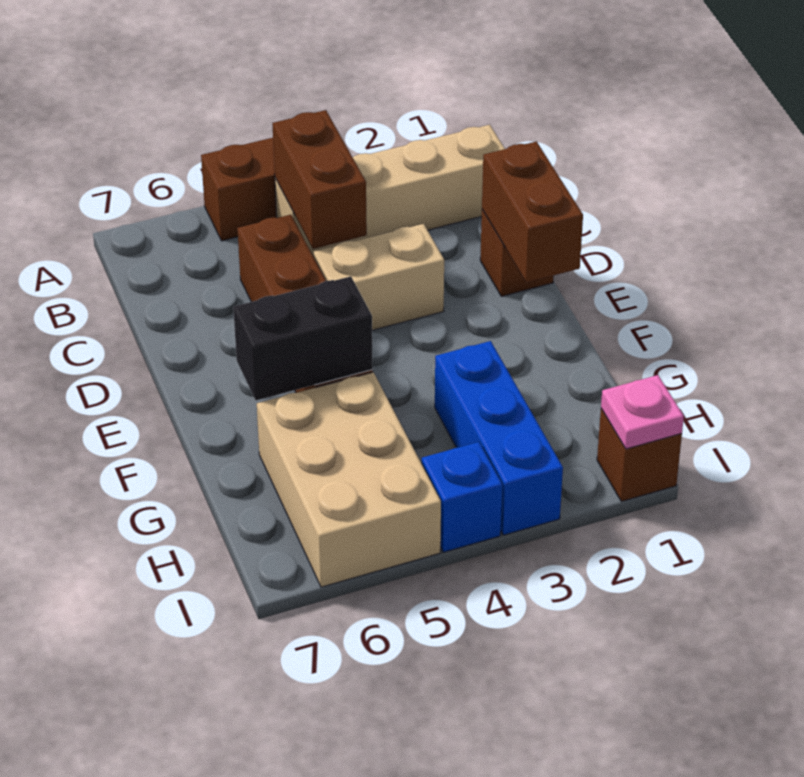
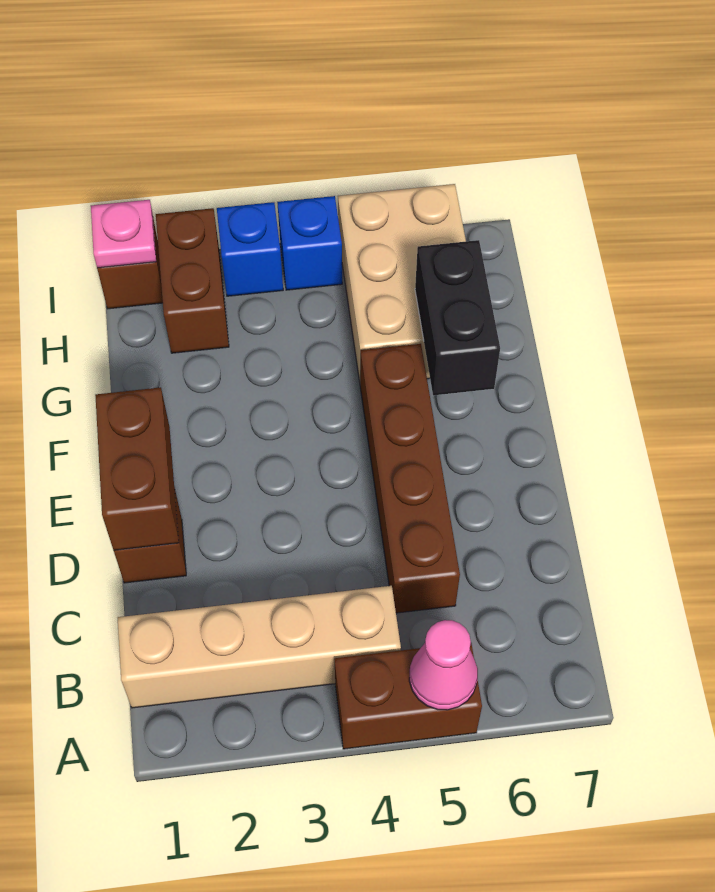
none -> pink cone A5 level 2
brown brick B4:C4 level 2 -> brown brick H2:I2 level 1
tan brick D3:D4 level 1 -> none
black brick F5:F6 level 2 -> black brick F6:G6 level 2
blue brick G3:I3 level 1 -> blue brick I3 level 1

